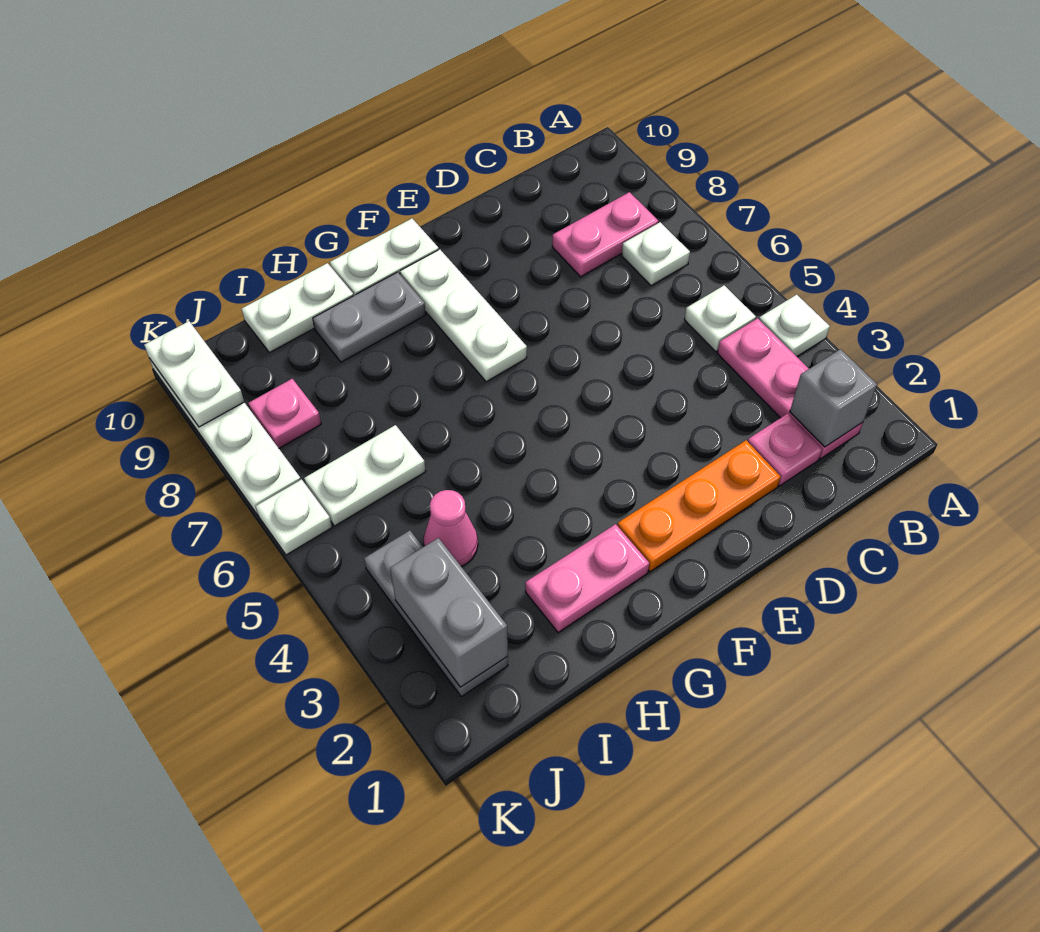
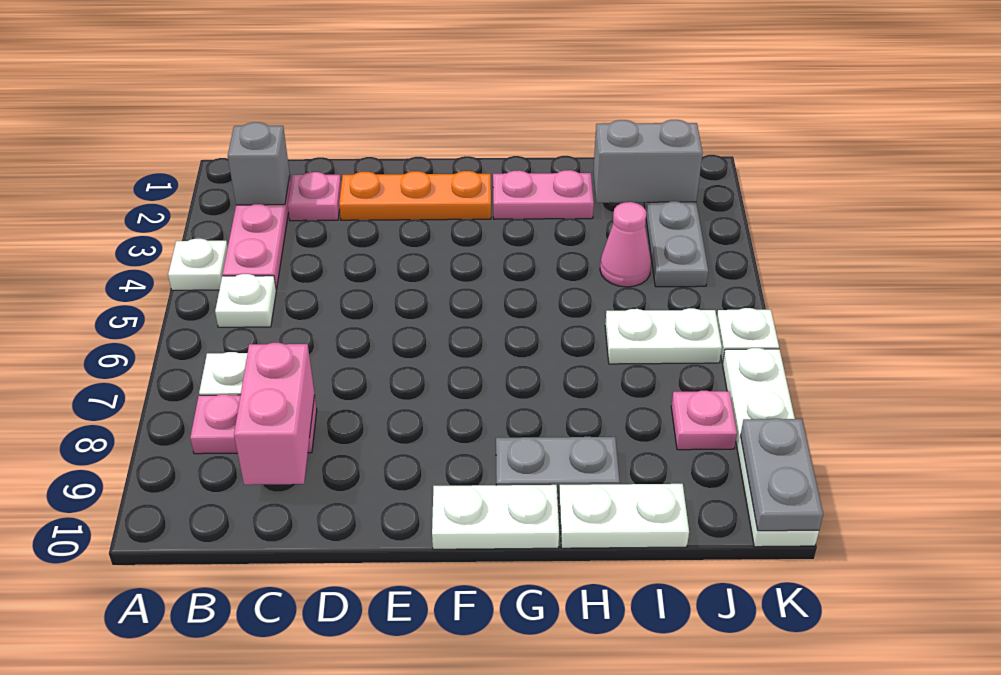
none -> pink brick C8:C9 level 2
white plate F7:F9 level 1 -> none
grey brick J2:J3 level 2 -> grey brick I2:J2 level 2
white plate K9:K10 level 2 -> grey plate K9:K10 level 2

